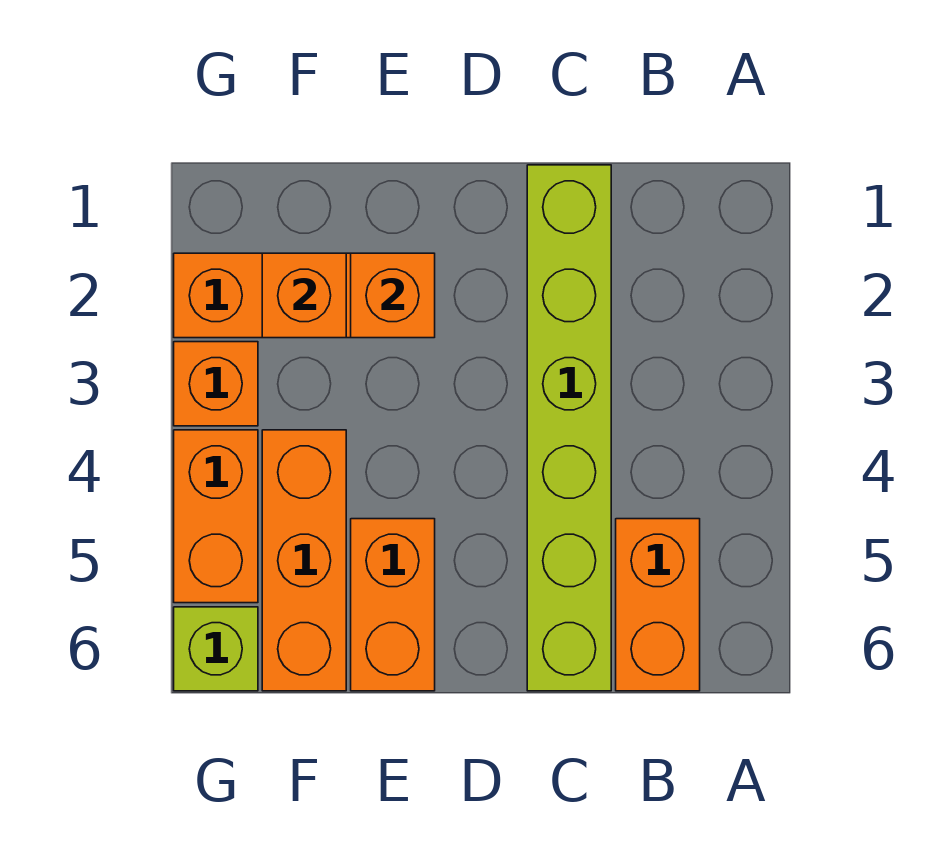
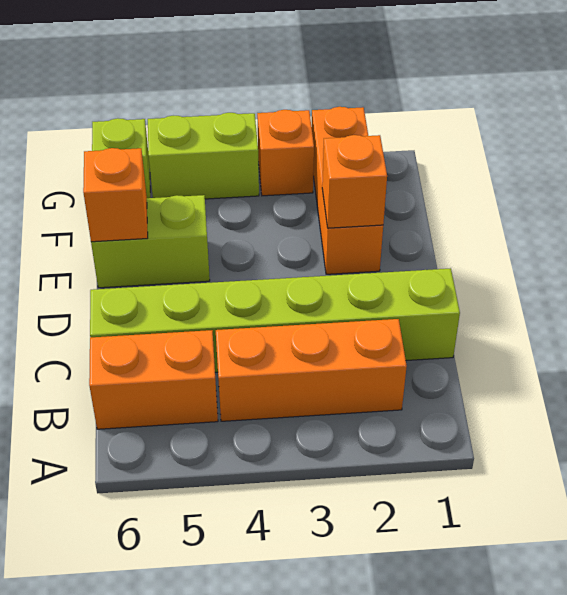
orange brick E5:E6 level 1 -> lime brick E5:E6 level 1
orange brick F2 level 2 -> orange brick E6 level 2
orange brick F4:F6 level 1 -> orange brick B2:B4 level 1
orange brick G4:G5 level 1 -> lime brick G4:G5 level 1

